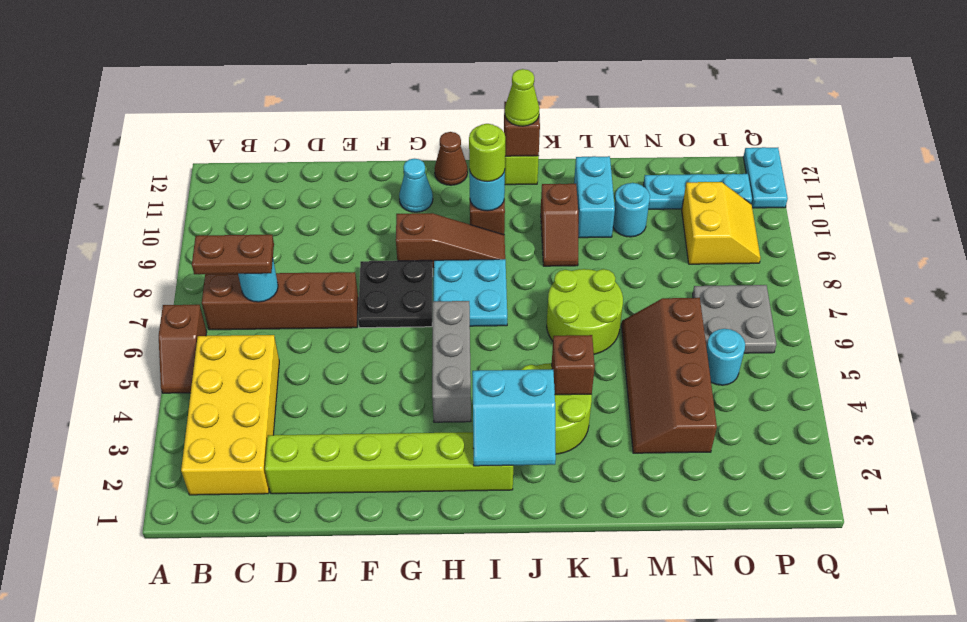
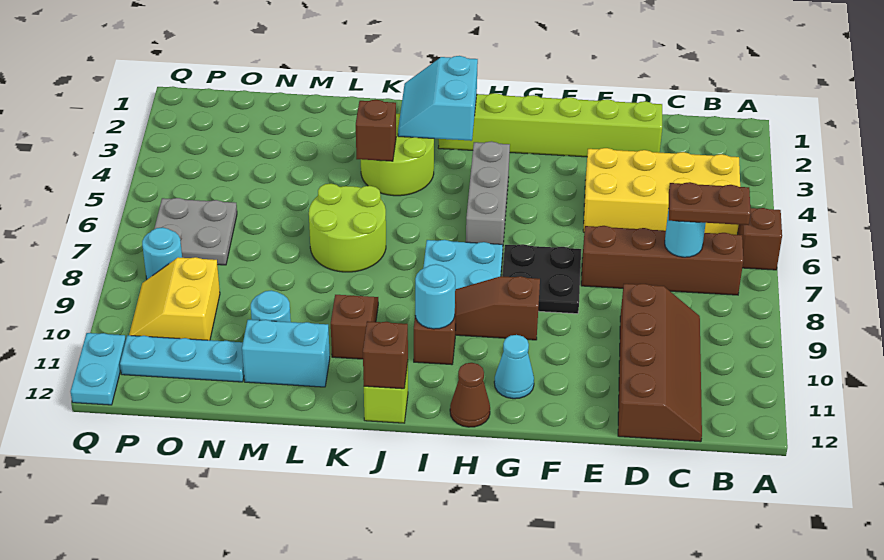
yellow brick B2:C5 level 1 -> yellow brick B4:E5 level 1
cyan slope I2:J3 level 2 top 3 -> cyan slope I2:J3 level 2 top I
lime round brick I10 level 3 -> none
lime cone J12 level 3 -> none
cyan brick L10:L11 level 1 -> cyan brick L11:M11 level 1
brown slope M3:N6 level 1 top N -> brown slope C9:D12 level 1 top D
cyan round brick O5 level 1 -> cyan round brick P8 level 1

